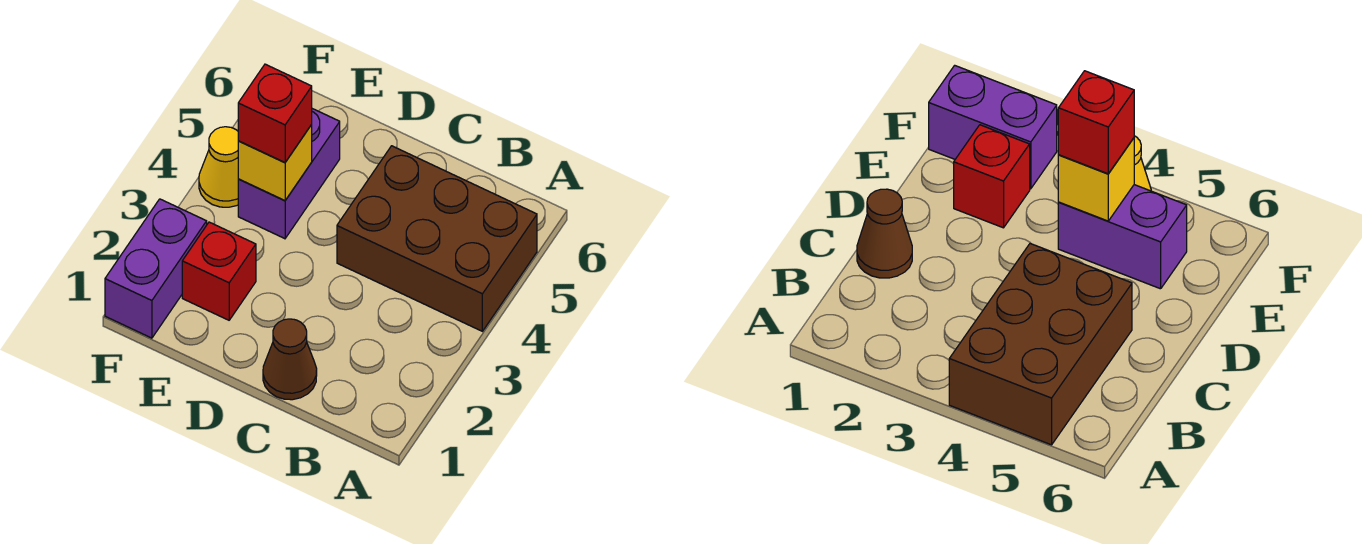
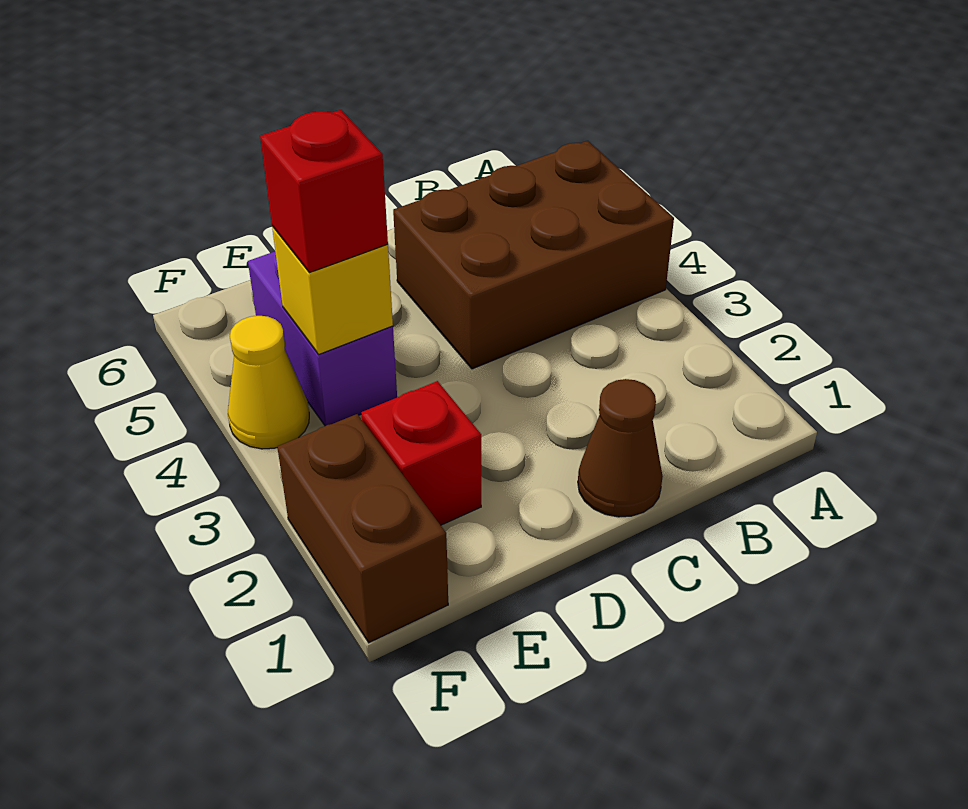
purple brick F1:F2 level 1 -> brown brick F1:F2 level 1

